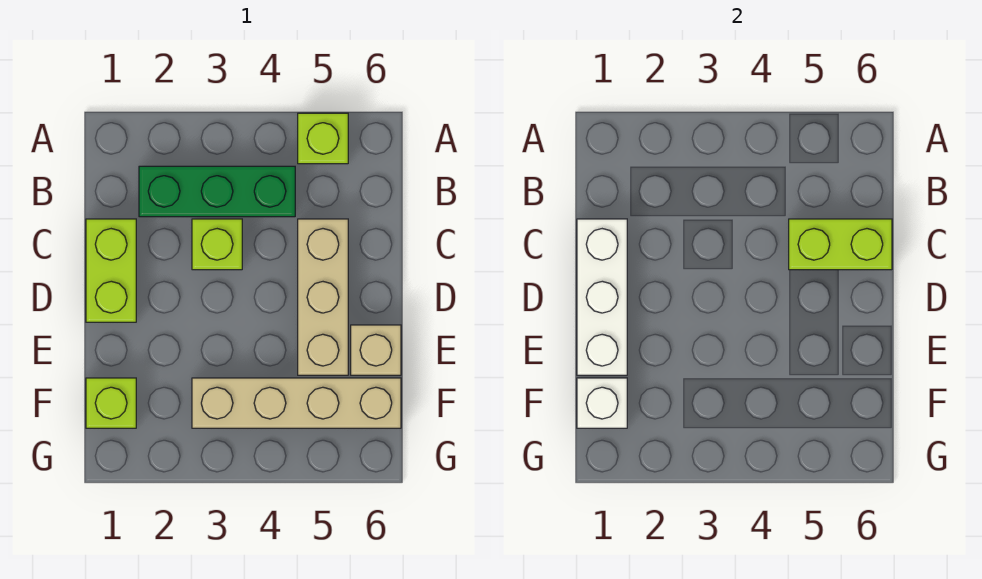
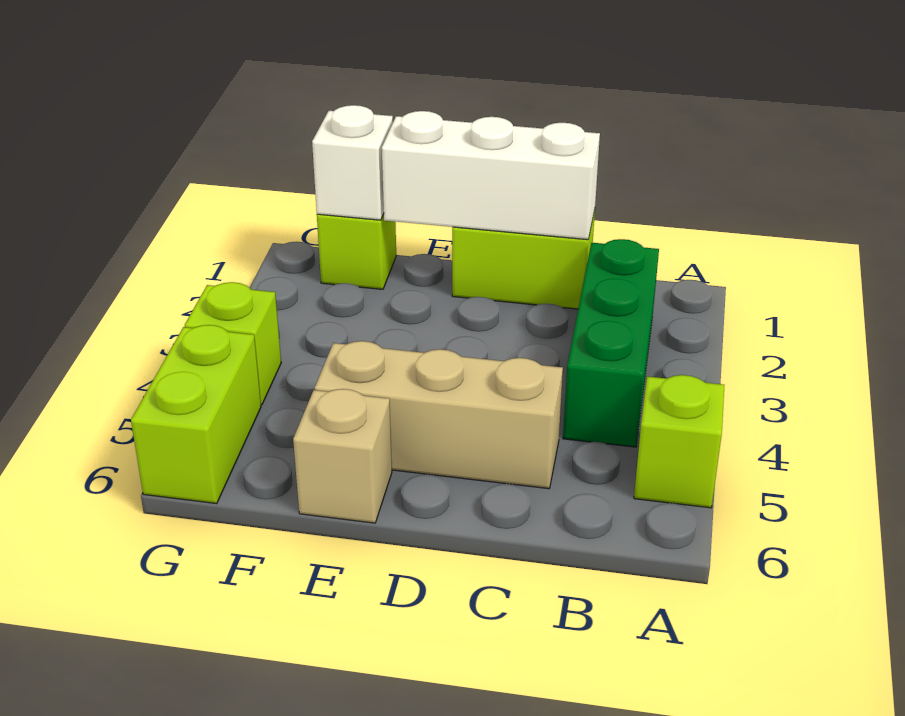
lime brick C3 level 1 -> lime brick G4 level 1
lime brick C5:C6 level 2 -> lime brick G5:G6 level 1
tan brick F3:F6 level 1 -> none

